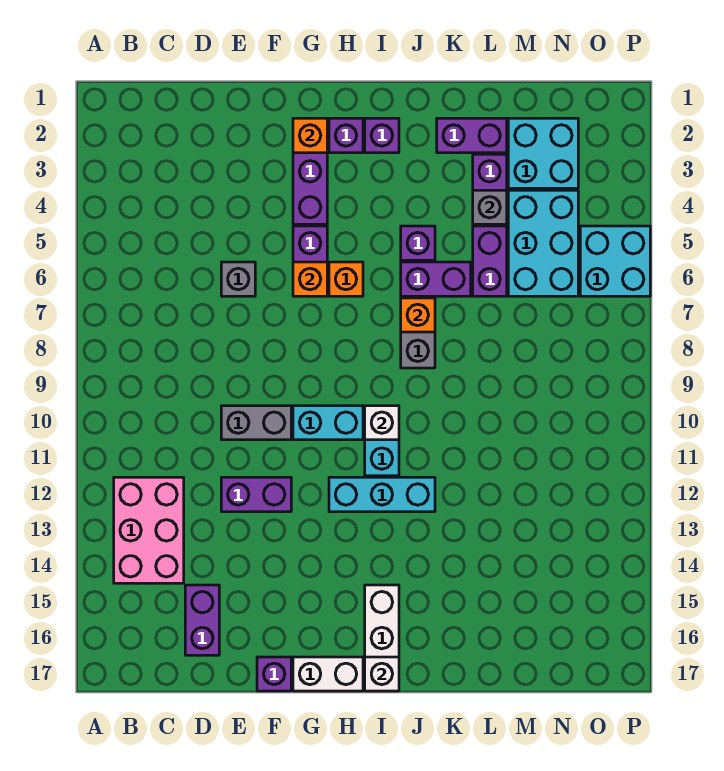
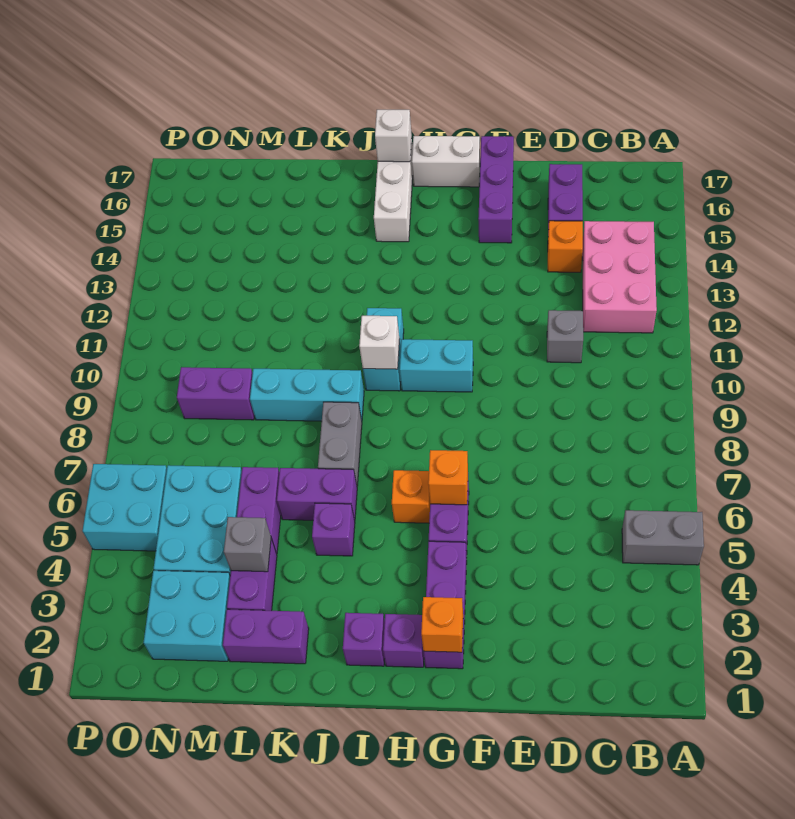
grey brick E6 level 1 -> grey brick D11 level 1
grey brick E10:F10 level 1 -> grey brick A5:B5 level 1
purple brick E12:F12 level 1 -> purple brick M9:N9 level 1
purple brick F17 level 1 -> purple brick F15:F17 level 1
cyan brick H12:J12 level 1 -> cyan brick J9:L9 level 1
orange brick J7 level 2 -> orange brick D14 level 1

